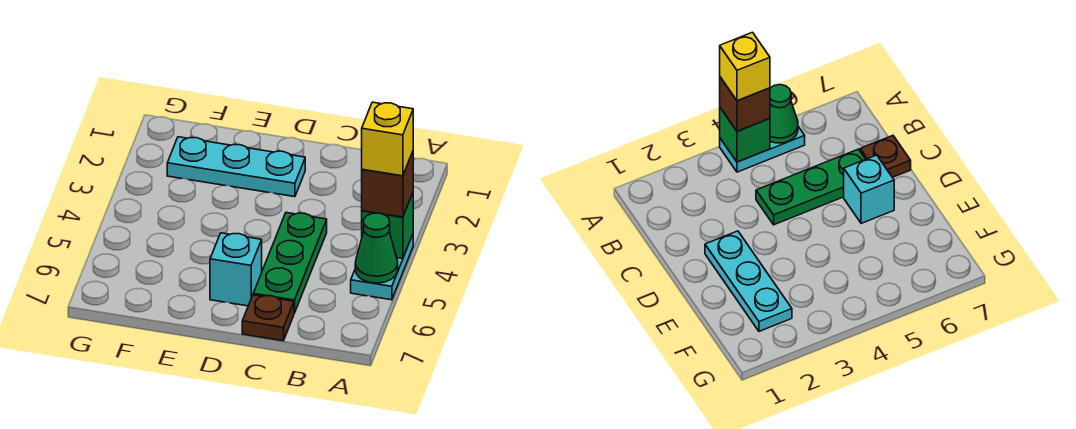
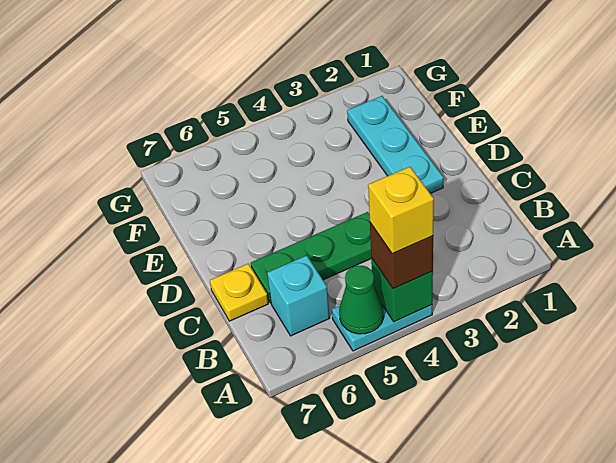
brown plate C7 level 1 -> yellow plate C7 level 1
cyan brick D6 level 1 -> cyan brick B6 level 1

